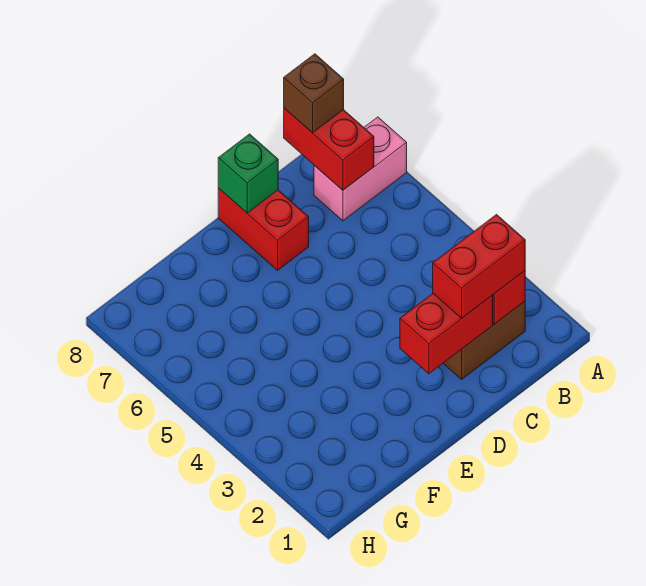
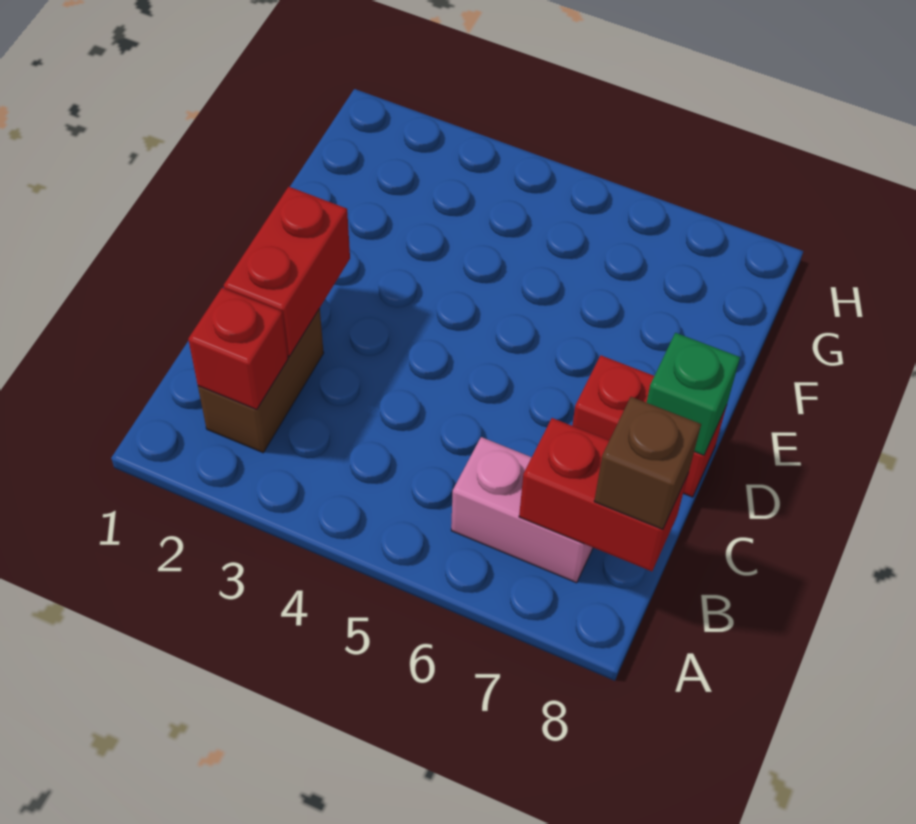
pink brick A7:B7 level 1 -> pink brick B6:B7 level 1
red brick B2:C2 level 3 -> none

